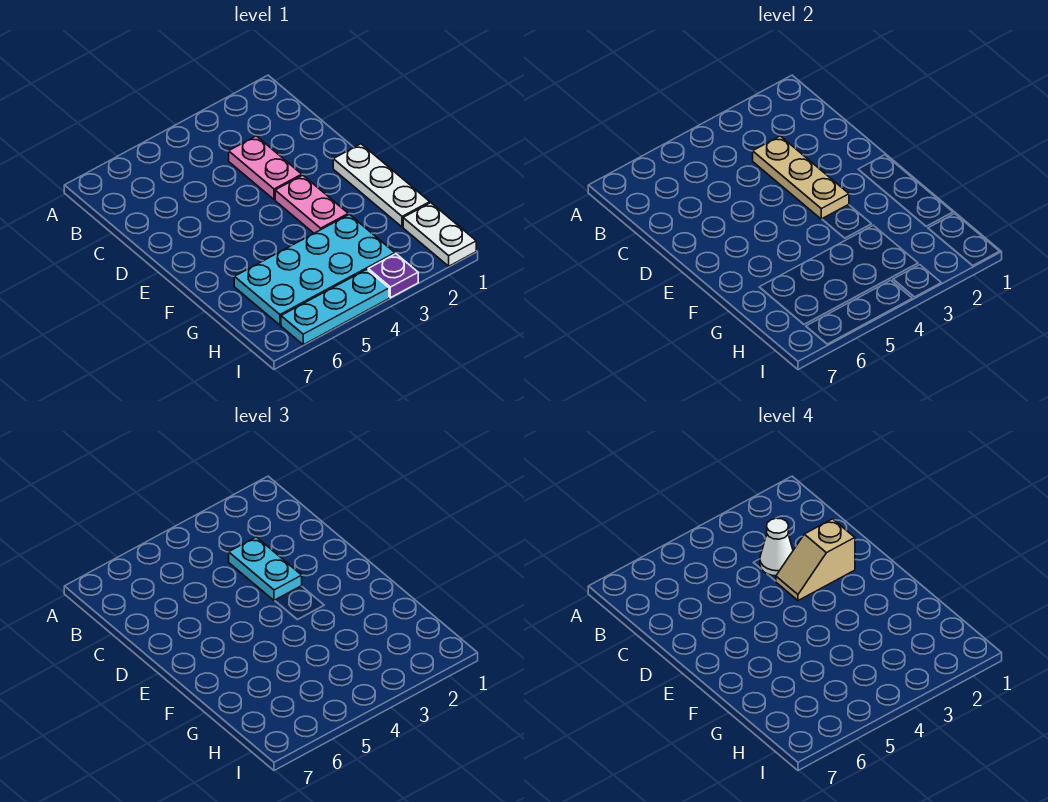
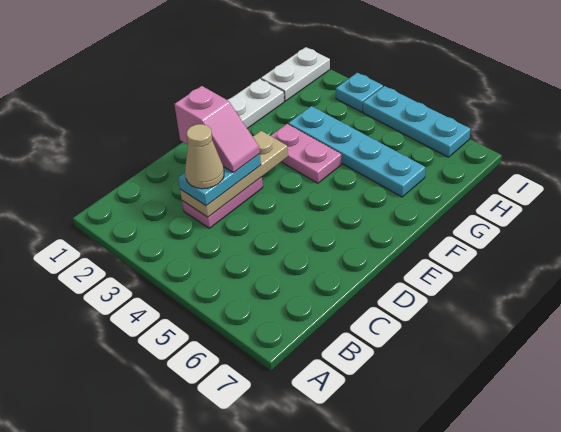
white cone C3 level 4 -> tan cone C3 level 4
tan slope D2:D3 level 4 top 2 -> pink slope D2:D3 level 4 top 2
pink plate E3:F3 level 1 -> pink plate F3:F4 level 1
cyan plate G3:H6 level 1 -> cyan plate G3:G6 level 1
purple plate I3 level 1 -> cyan plate I3 level 1

